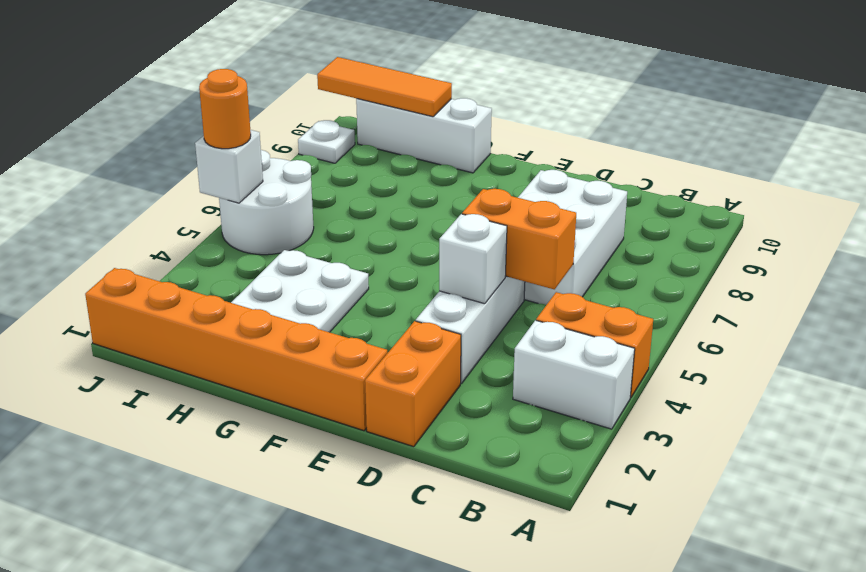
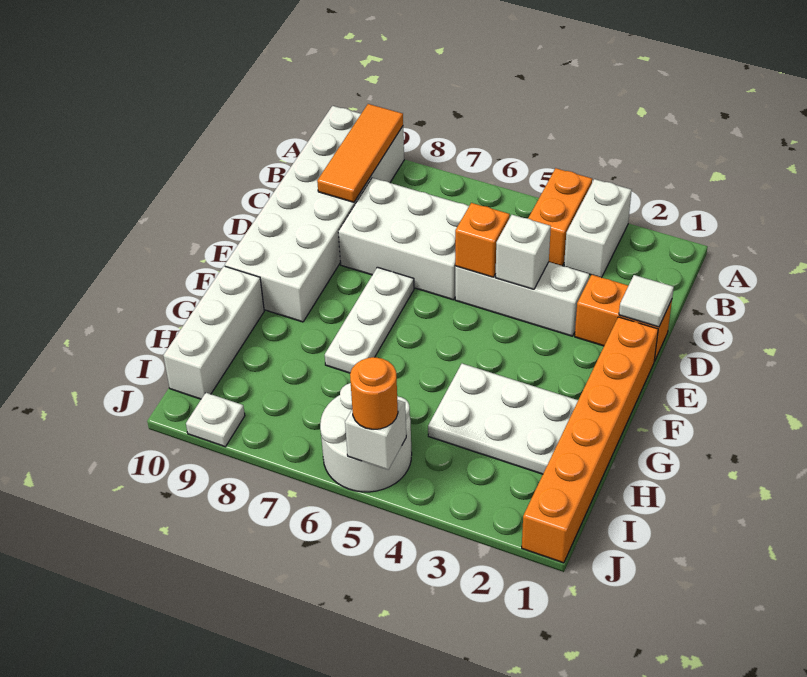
none -> white brick A9:F10 level 1
orange brick C5:D5 level 2 -> orange brick D5 level 2
none -> white tile D1 level 2
none -> white plate E7:G7 level 1
orange tile H10:J10 level 2 -> orange tile A9:C9 level 2

